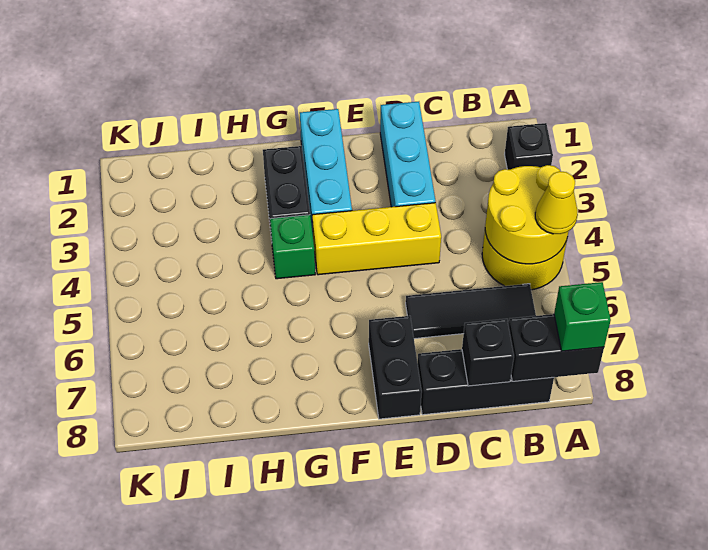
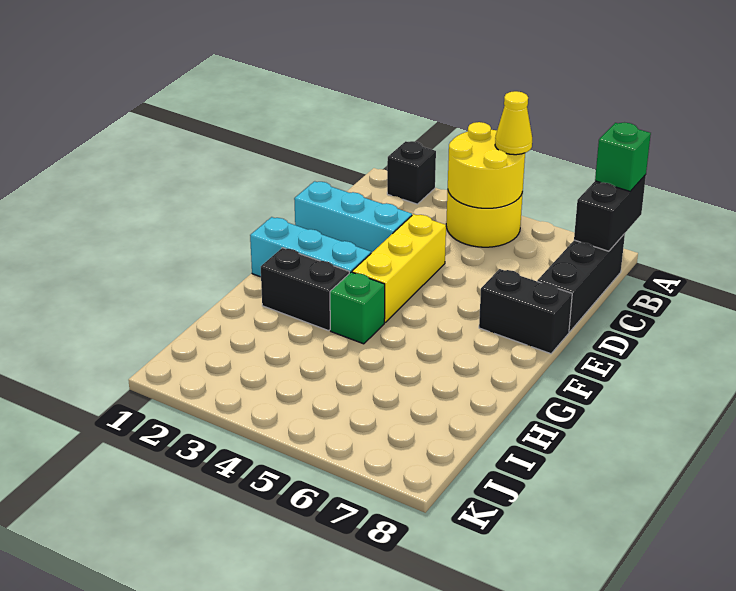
black tile B6:D6 level 1 -> none
black brick C8 level 2 -> none

